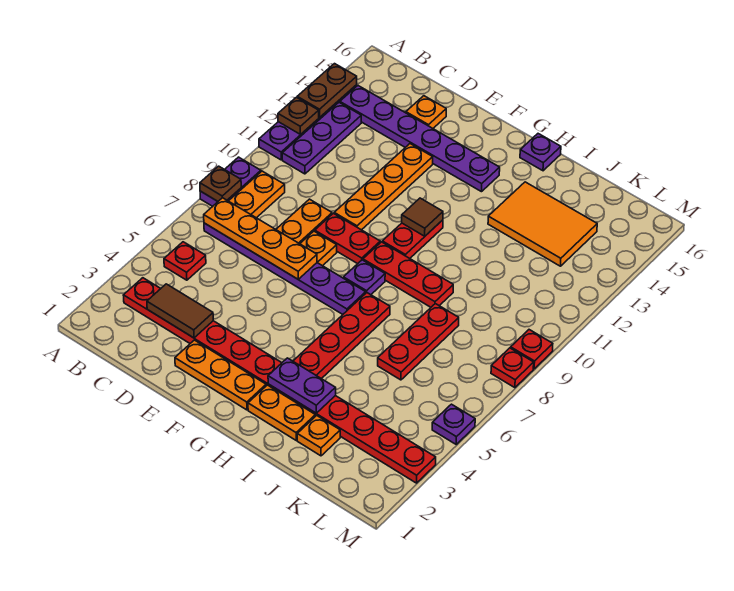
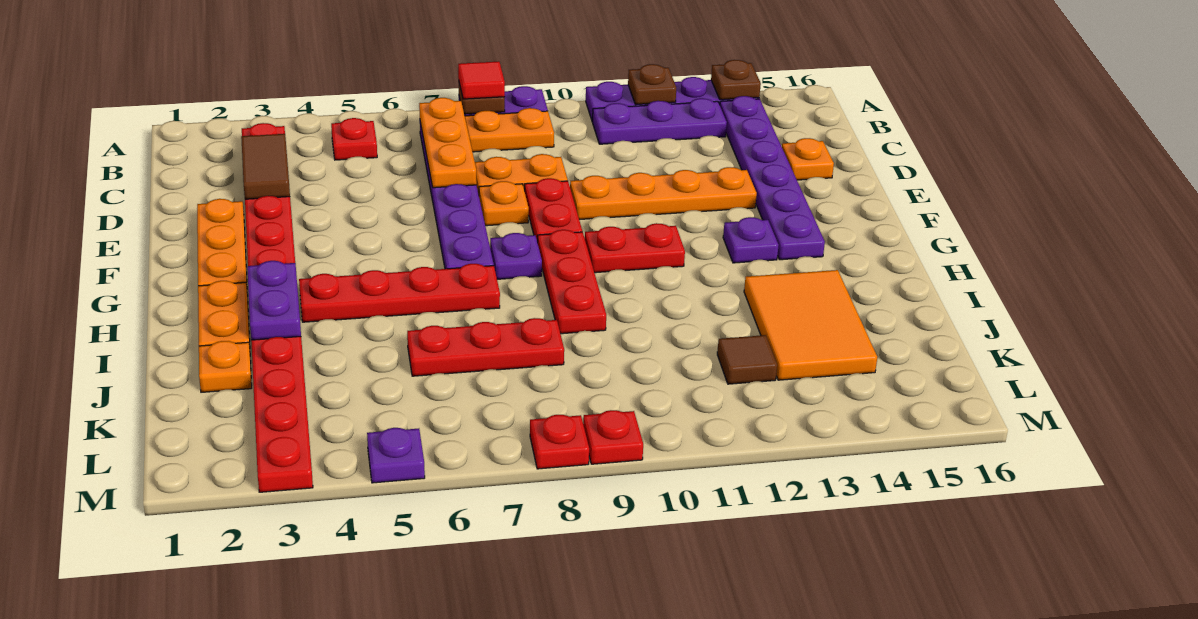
none -> red tile A8 level 3
brown plate A13:A14 level 2 -> brown plate A14 level 2
orange plate B7:E7 level 2 -> orange plate B7:D7 level 2
brown tile G11 level 2 -> brown tile K12 level 1
purple plate H16 level 1 -> purple plate G13 level 1

